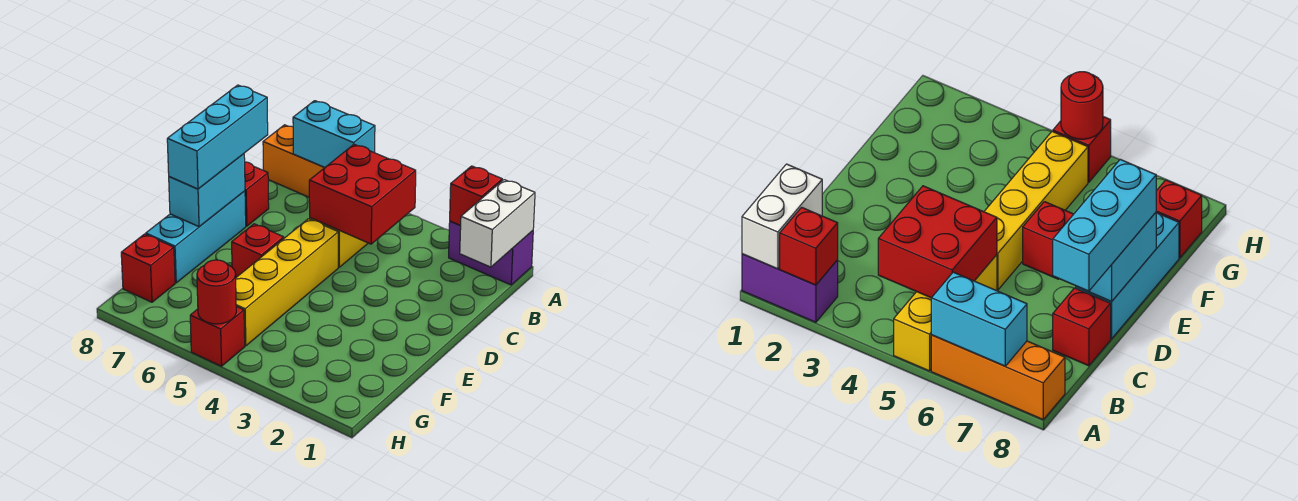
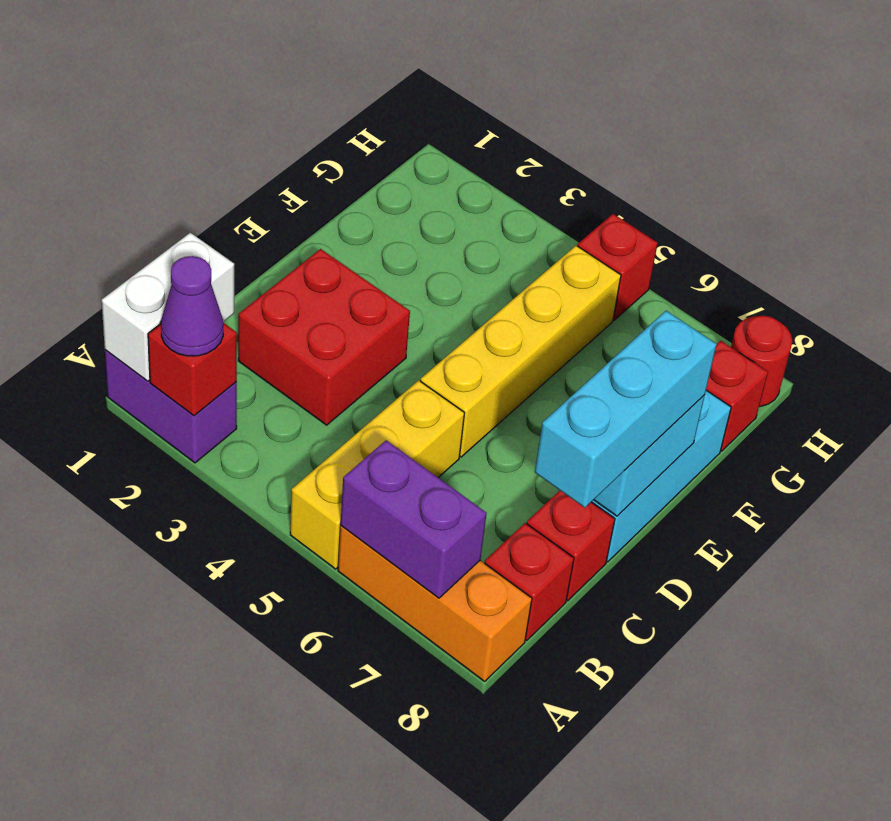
none -> purple cone A2 level 3
cyan brick A6:A7 level 2 -> purple brick A6:A7 level 2
red brick B4:C5 level 2 -> red brick C2:D3 level 1
red brick E6 level 1 -> red brick B8 level 1
red round brick H5 level 2 -> red round brick H8 level 1

